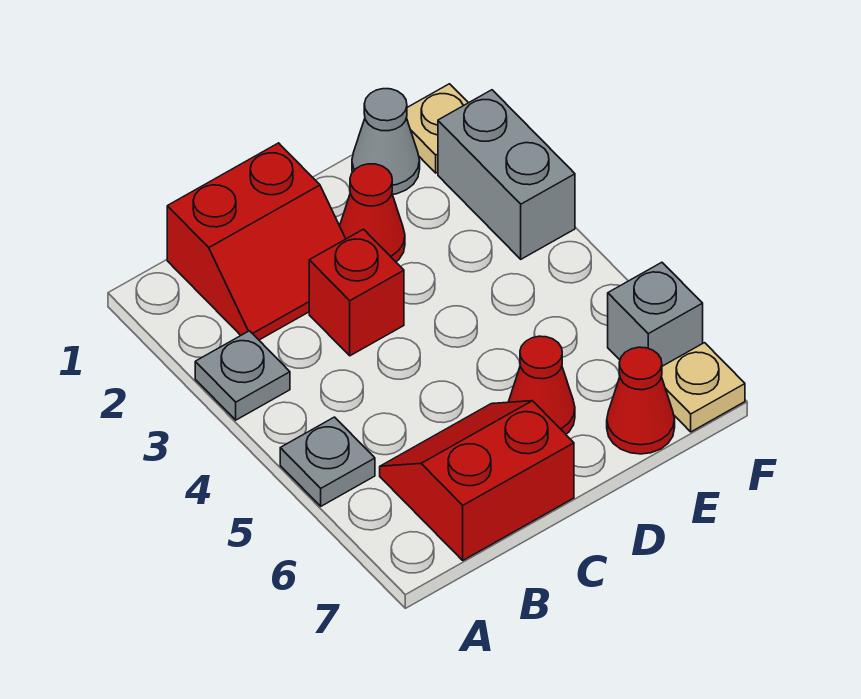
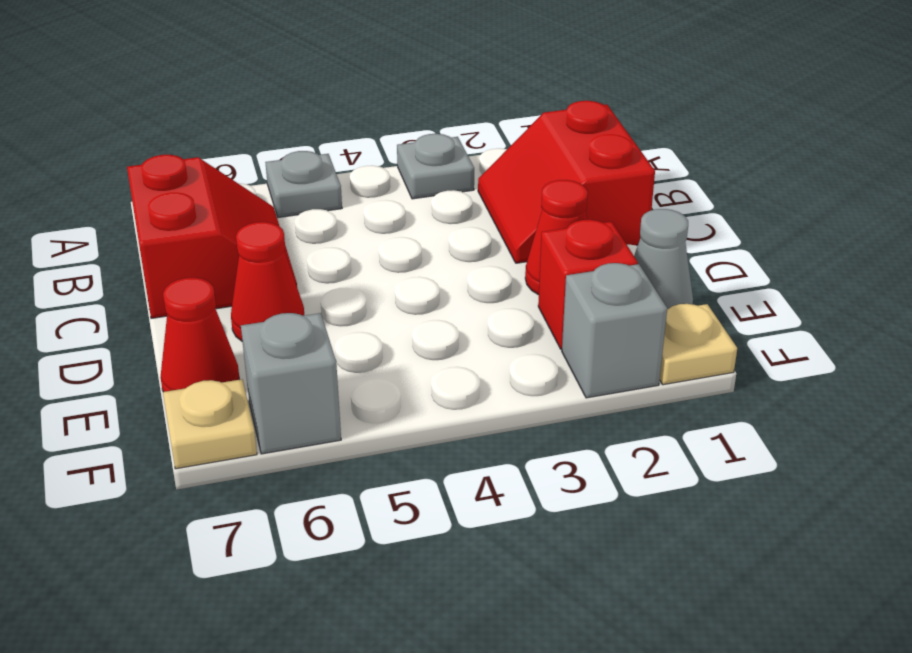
red brick C3 level 1 -> red brick E2 level 1
grey brick F2:F3 level 1 -> grey brick F2 level 1

